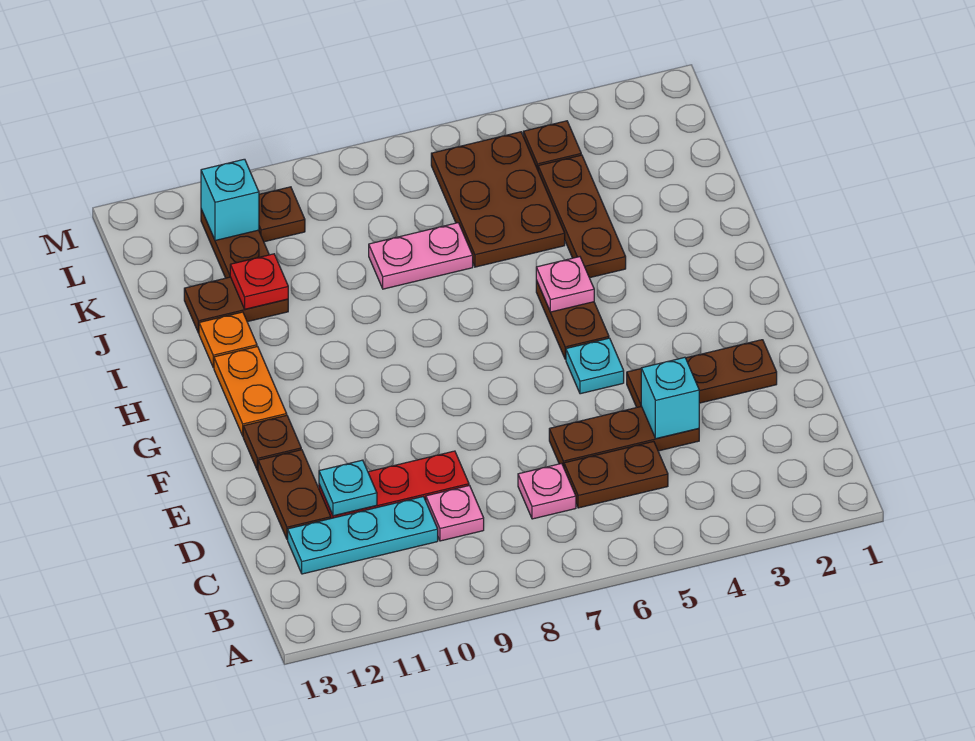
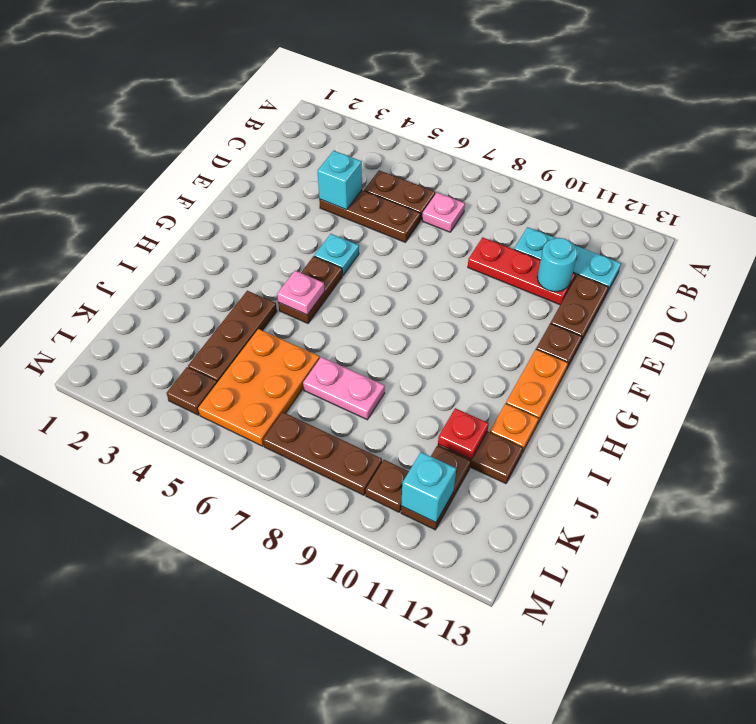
pink plate C9 level 1 -> none
cyan plate D11 level 2 -> cyan round brick D11 level 2
brown plate E2:E4 level 1 -> brown plate L7:L9 level 1
brown plate J5:L6 level 1 -> orange plate J5:L6 level 1

